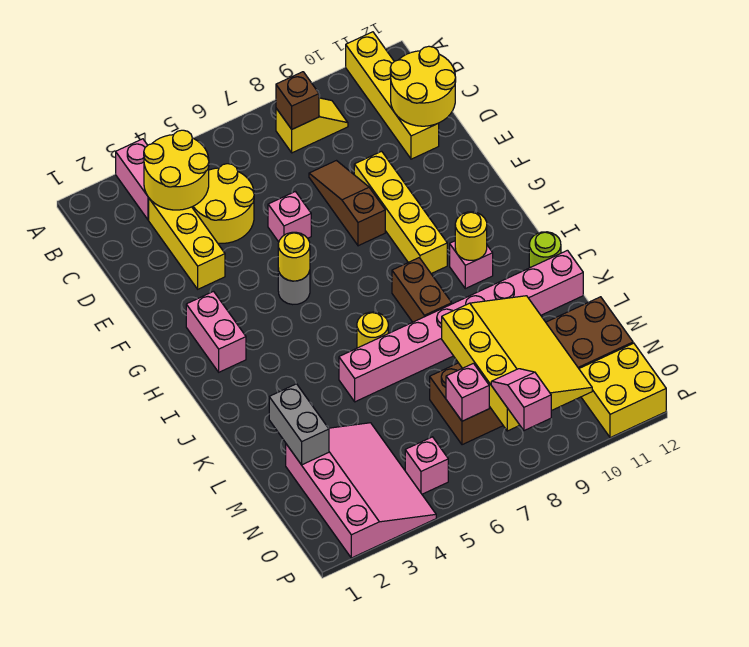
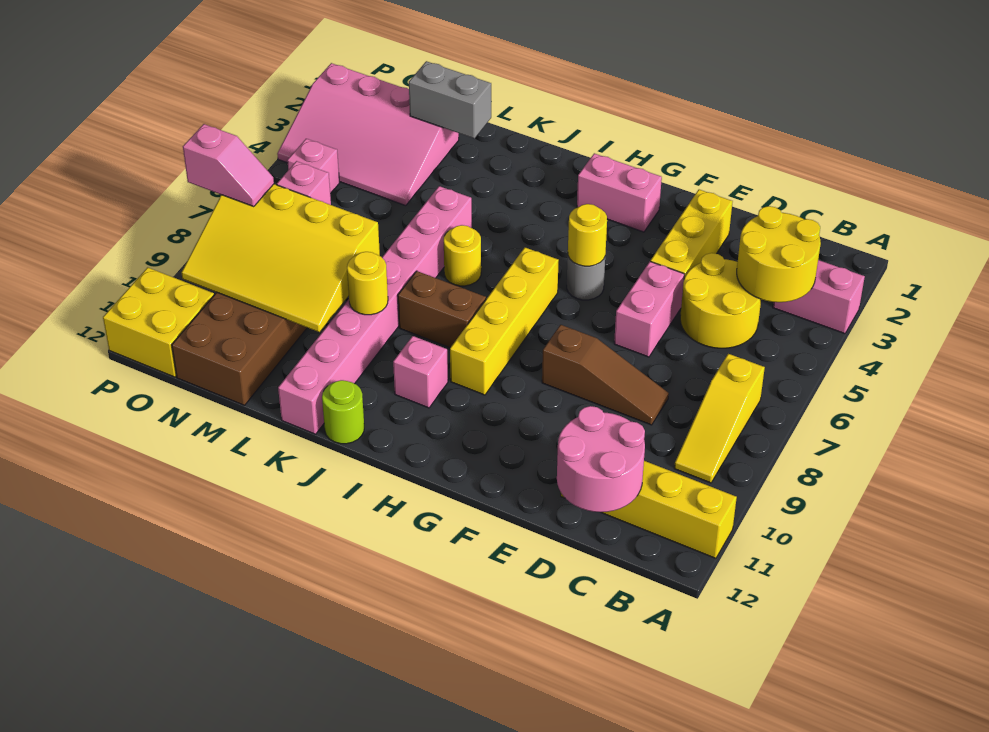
yellow slope B8:B9 level 1 top 8 -> yellow slope B7:B9 level 1 top 7
brown brick B8 level 2 -> none
yellow brick C3:E3 level 1 -> yellow brick E2:E4 level 1
yellow round brick C11:D12 level 2 -> pink round brick C11:D12 level 2
pink brick E6 level 1 -> pink brick E5:E6 level 1
yellow brick E9:H9 level 1 -> yellow brick H6:H9 level 1
yellow round brick I10 level 2 -> yellow round brick K9 level 2

